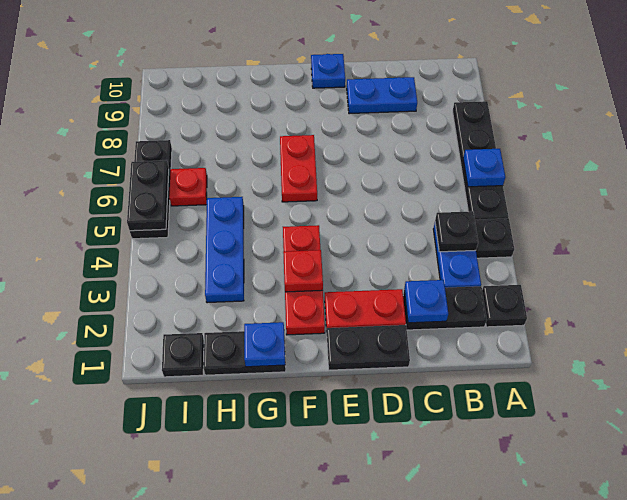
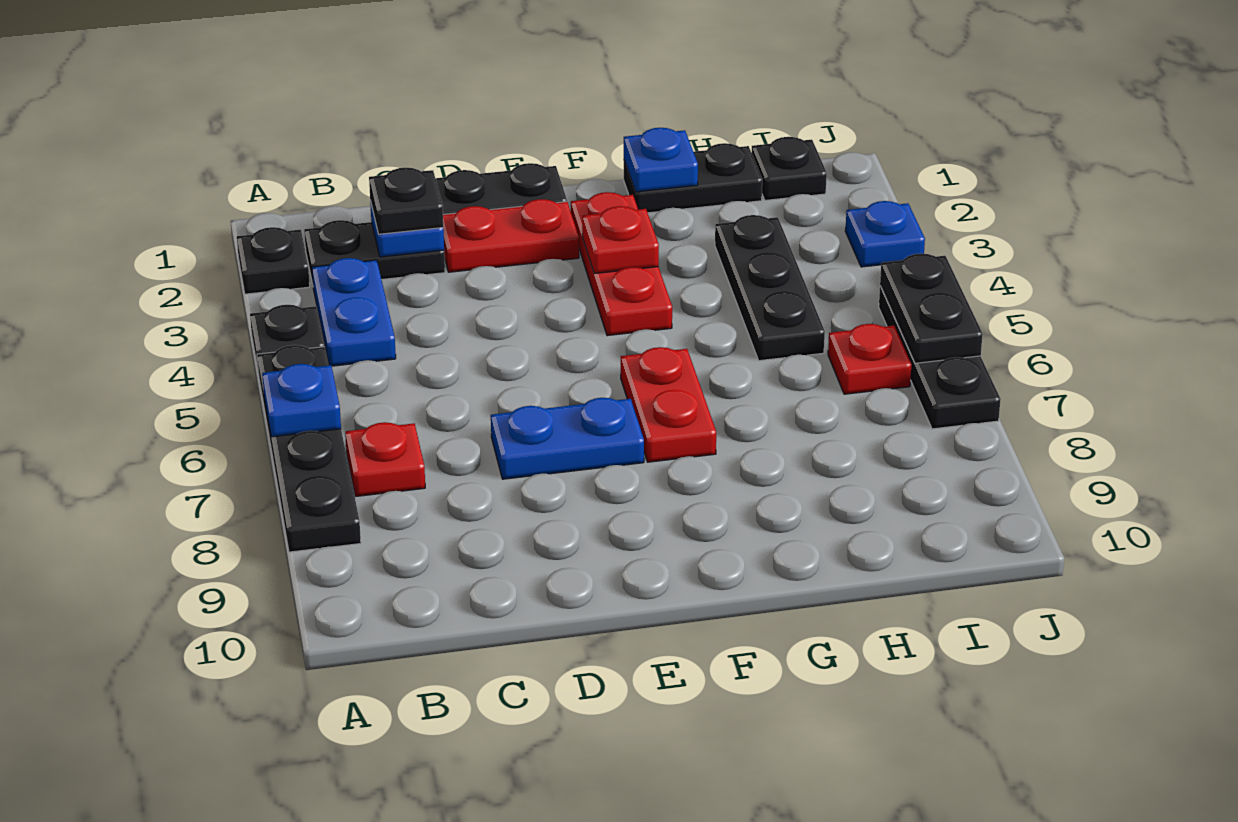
black plate B4 level 2 -> black plate C2 level 3
none -> red plate B7 level 1
blue plate C9:D9 level 1 -> blue plate D7:E7 level 1
blue plate E10 level 1 -> blue plate J3 level 1
blue plate H3:H5 level 1 -> black plate H3:H5 level 1

